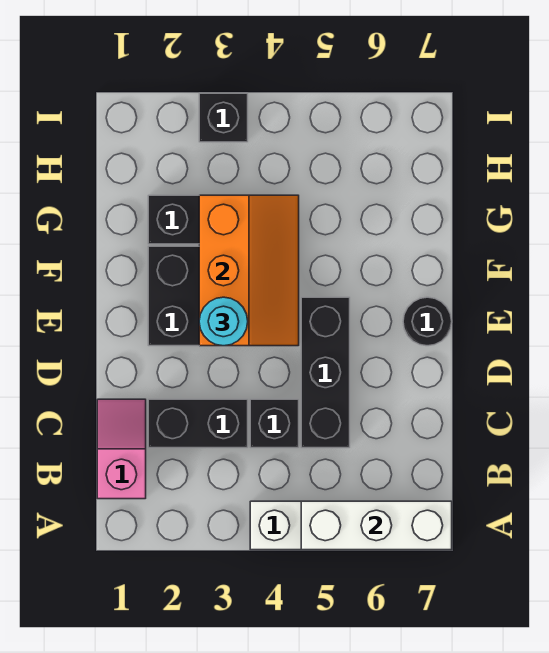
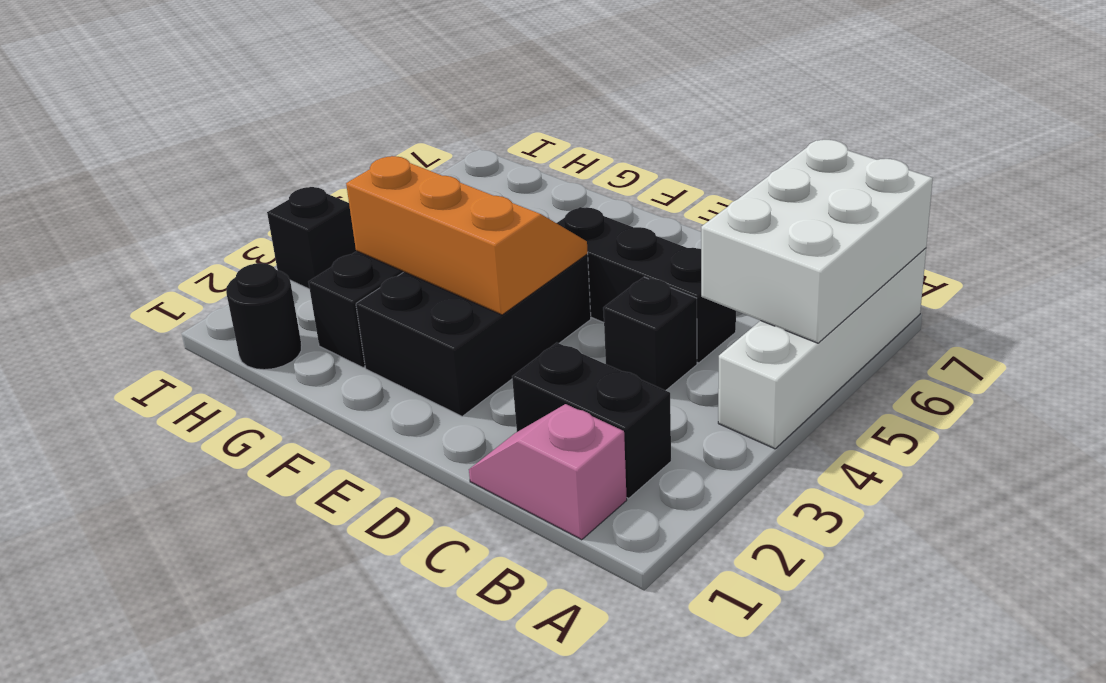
white brick A5:A7 level 2 -> white brick A5:B7 level 2
black brick C2:C3 level 1 -> black brick B2:C2 level 1
cyan round brick E3 level 3 -> none
black round brick E7 level 1 -> black round brick H1 level 1

